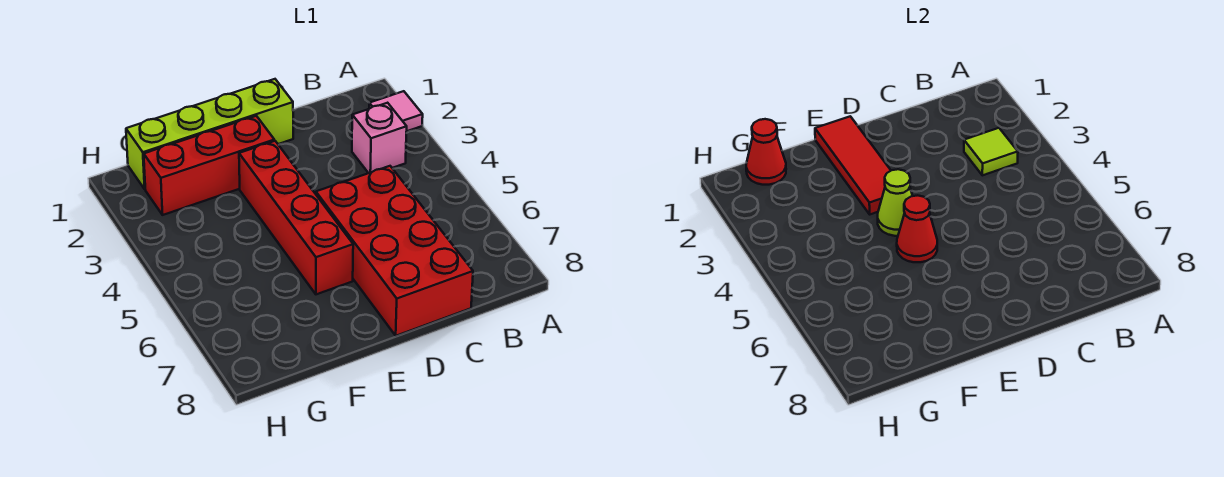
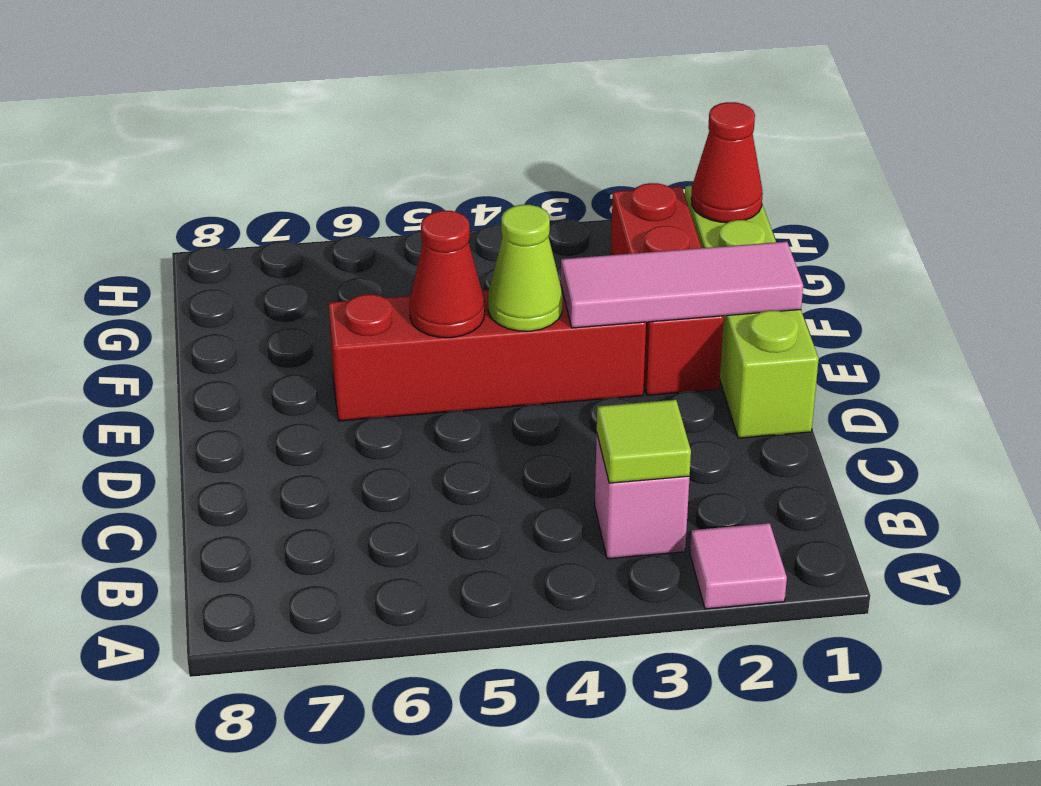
red brick C5:D8 level 1 -> none
red tile E1:E3 level 2 -> pink tile E1:E3 level 2

